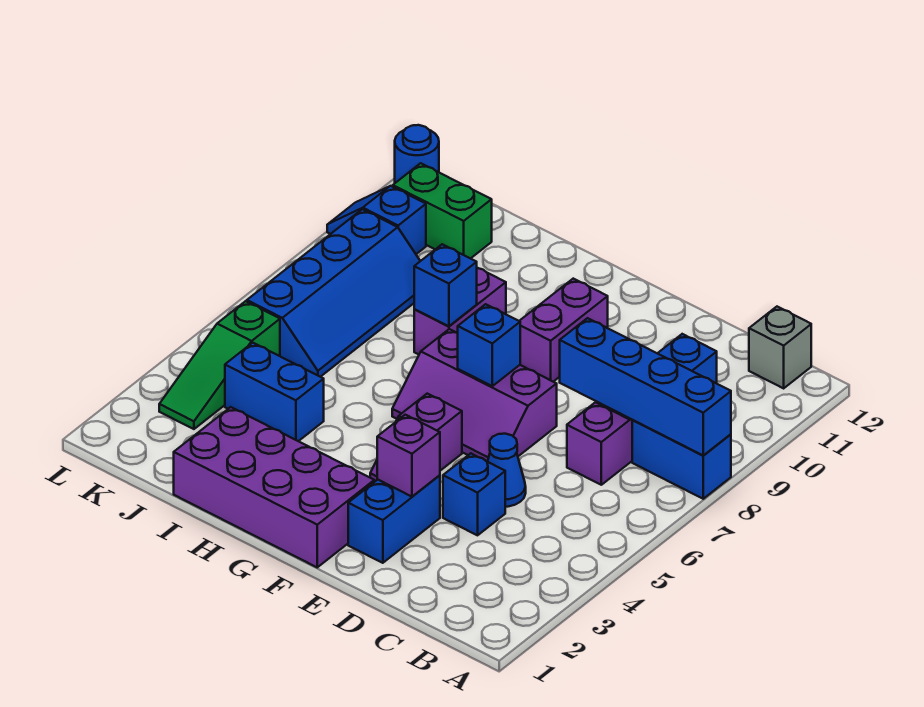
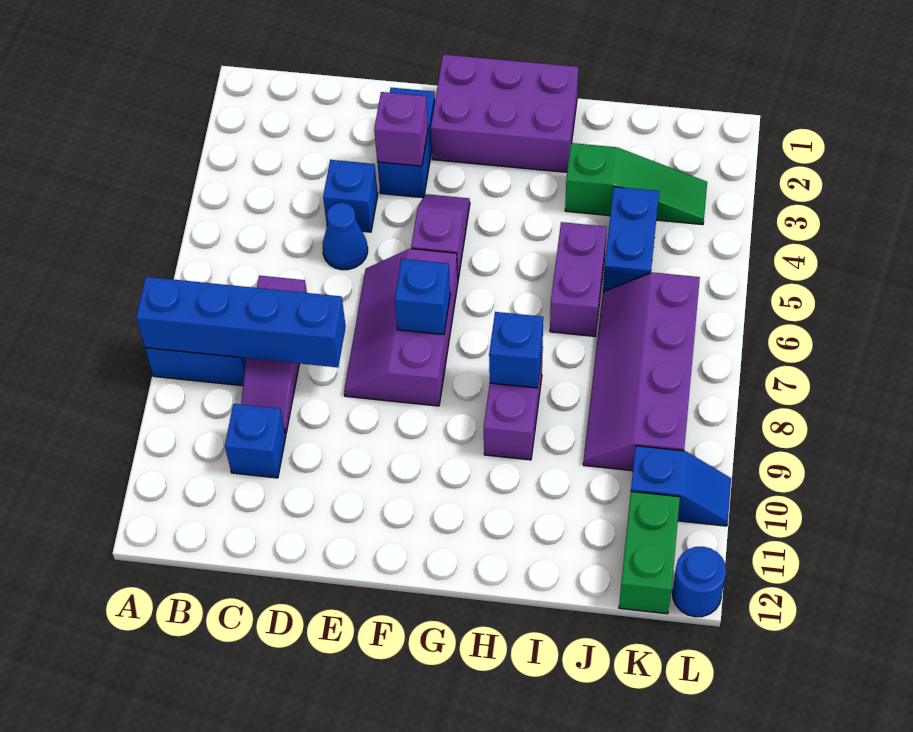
grey brick B12 level 1 -> none
purple slope E6:G7 level 1 top 7 -> purple slope E6:F8 level 1 top F
purple brick F1:I2 level 1 -> purple brick F1:H2 level 1
purple brick F9:F10 level 1 -> purple brick I5:I6 level 1
blue brick I4:J4 level 1 -> blue brick J4:J5 level 1
blue slope J6:K9 level 1 top K -> purple slope J6:K9 level 1 top K
green brick J11:K11 level 1 -> green brick K11:K12 level 1
green slope K3:K5 level 1 top 5 -> green slope I3:K3 level 1 top I

